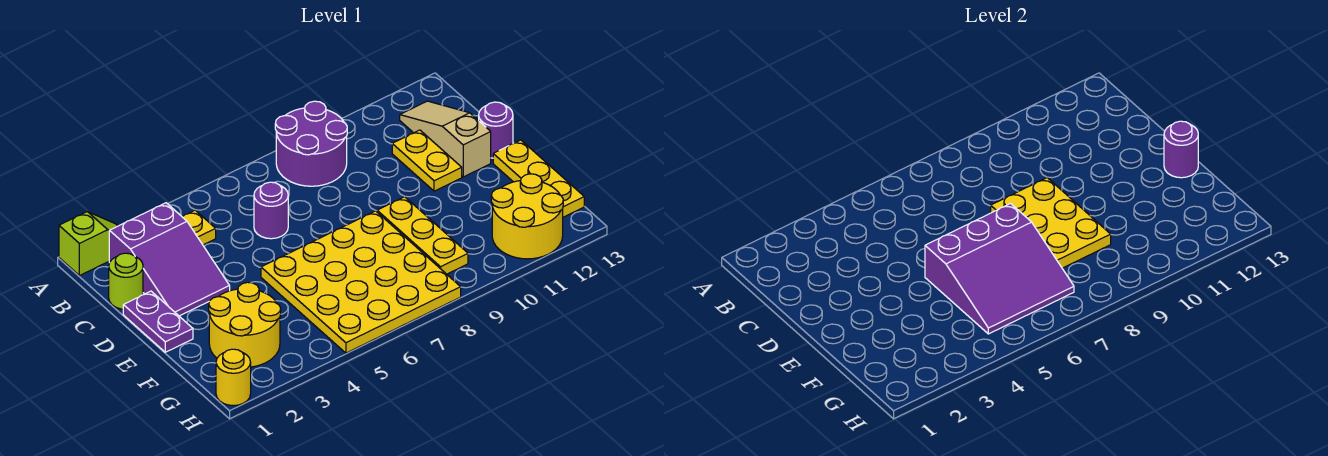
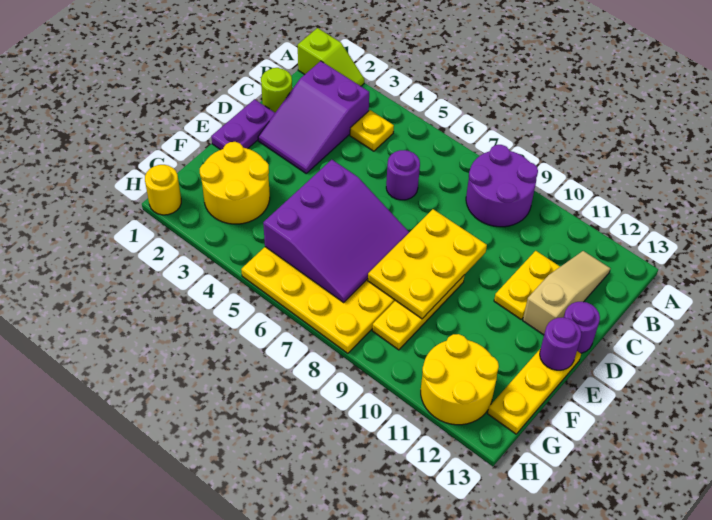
purple slope E5:G7 level 2 top E -> purple slope E5:G7 level 2 top 5

